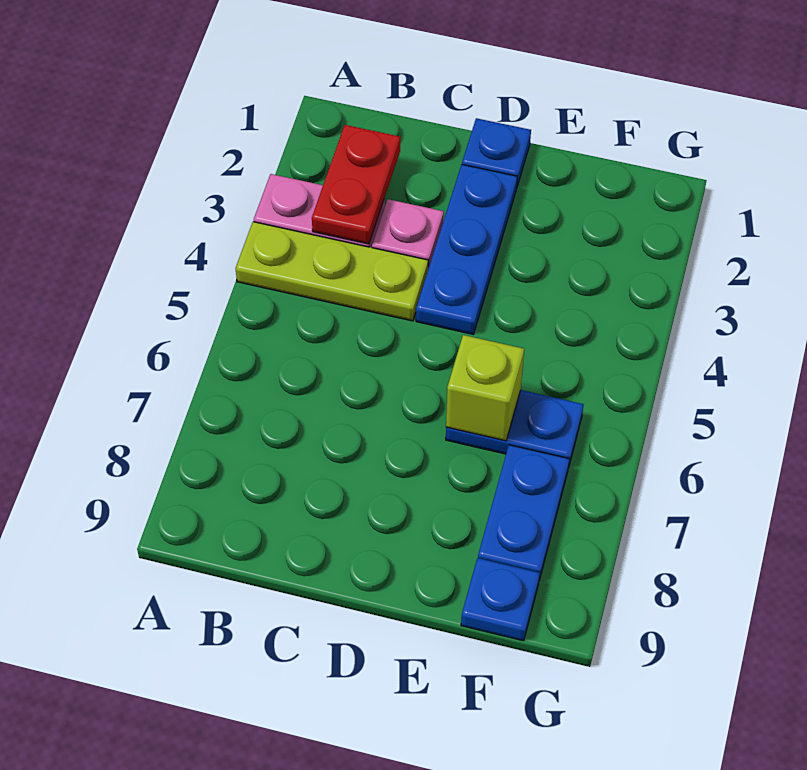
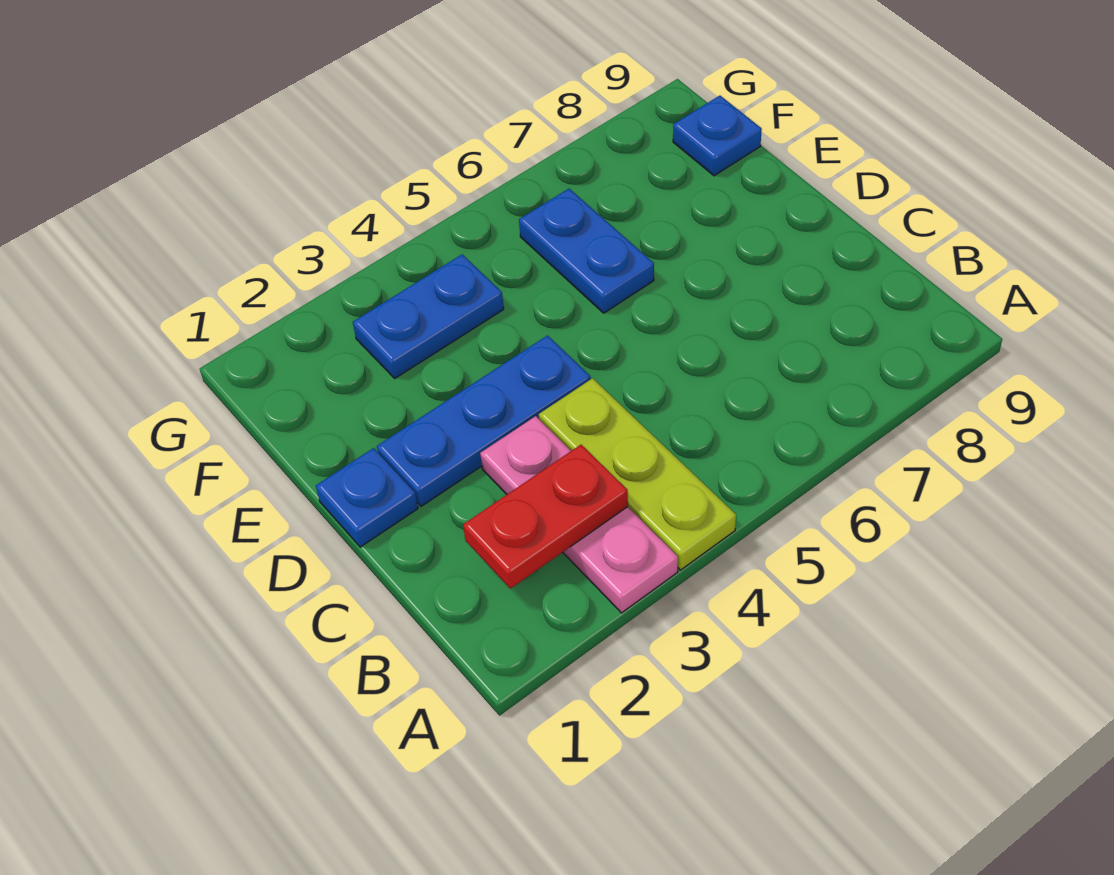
lime brick E6 level 2 -> none
blue plate F7:F8 level 1 -> blue plate F3:F4 level 1

